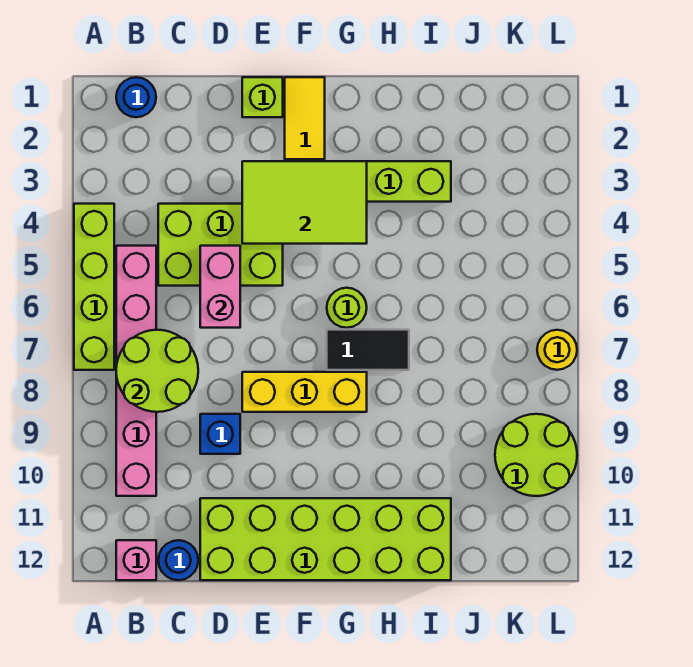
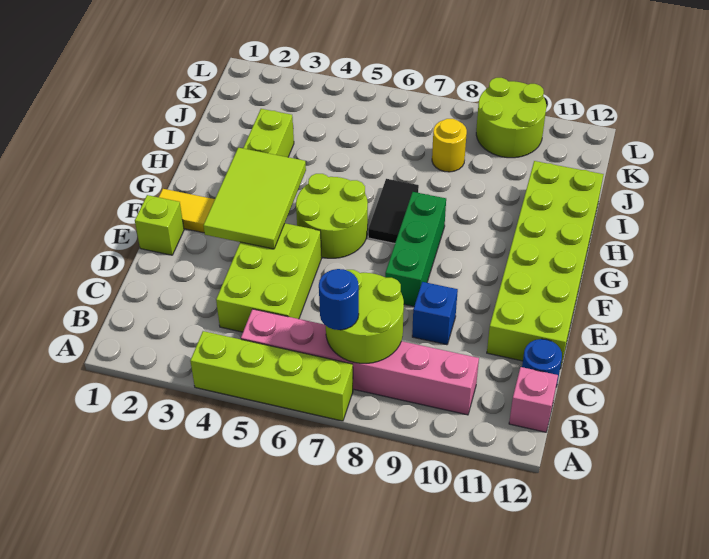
blue round brick B1 level 1 -> blue round brick B7 level 3
pink brick D5:D6 level 2 -> none
yellow brick E8:G8 level 1 -> green brick E8:G8 level 1
lime round brick G6 level 1 -> lime round brick F5:G6 level 1
yellow round brick L7 level 1 -> yellow round brick J8 level 1

